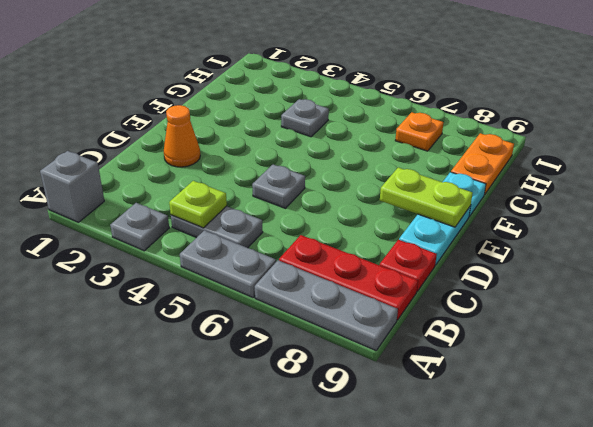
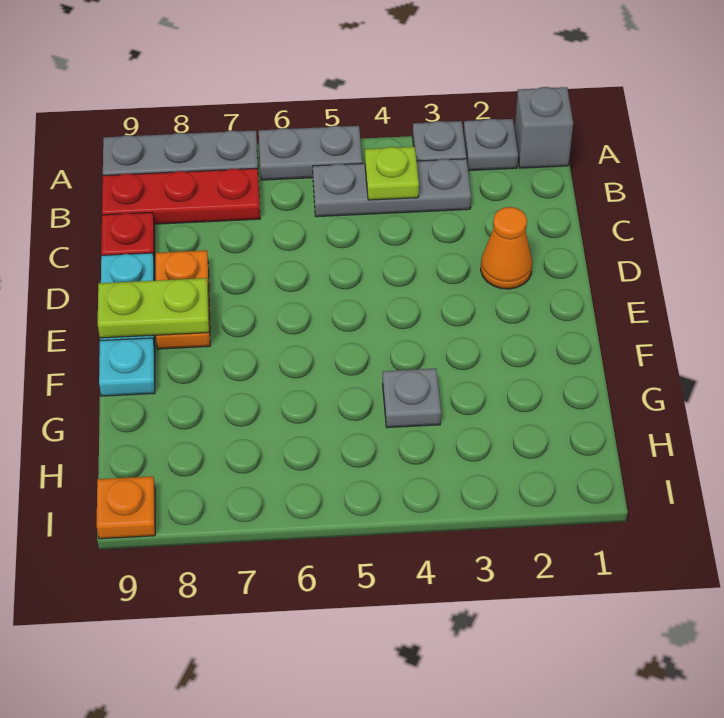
grey plate B4:B5 level 1 -> grey plate B3:B5 level 1
grey plate D5 level 1 -> grey plate A2 level 1
orange plate G9:H9 level 1 -> orange plate D8:E8 level 1
orange plate H7 level 1 -> orange plate I9 level 1

